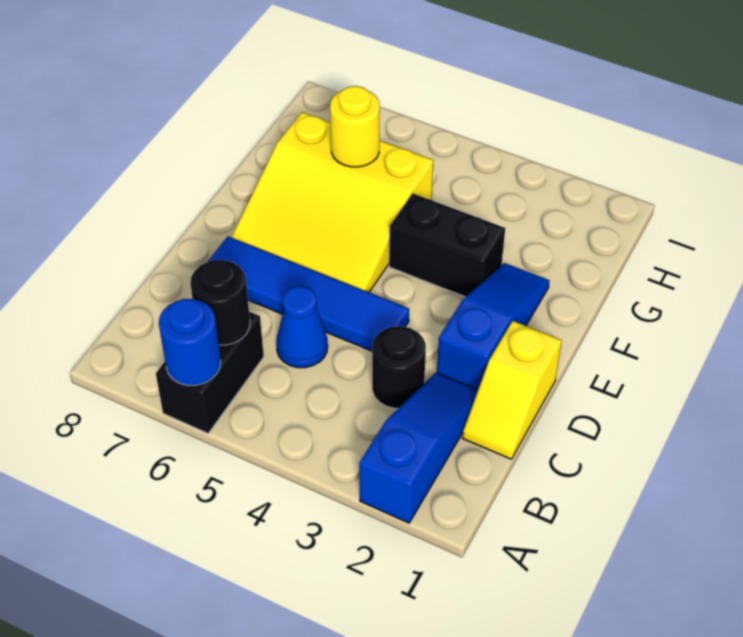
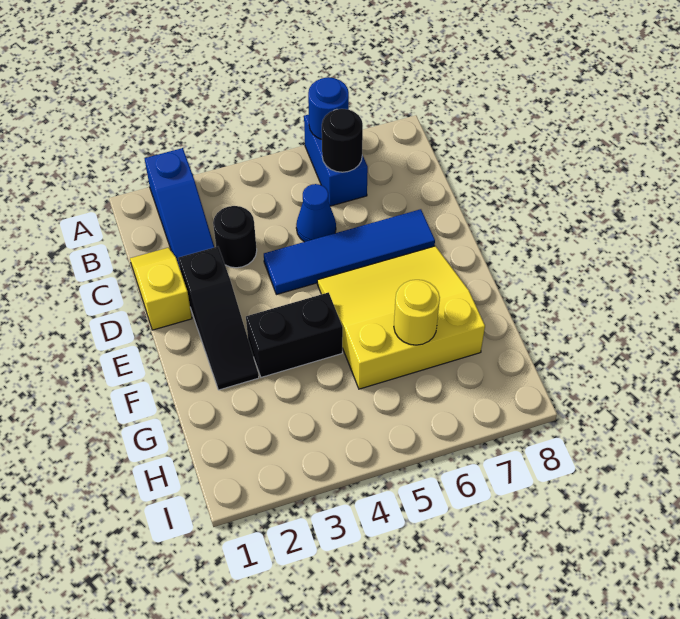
black brick A6:B6 level 1 -> blue brick A6:B6 level 1
blue slope D2:F2 level 1 top D -> black slope D2:F2 level 1 top D

